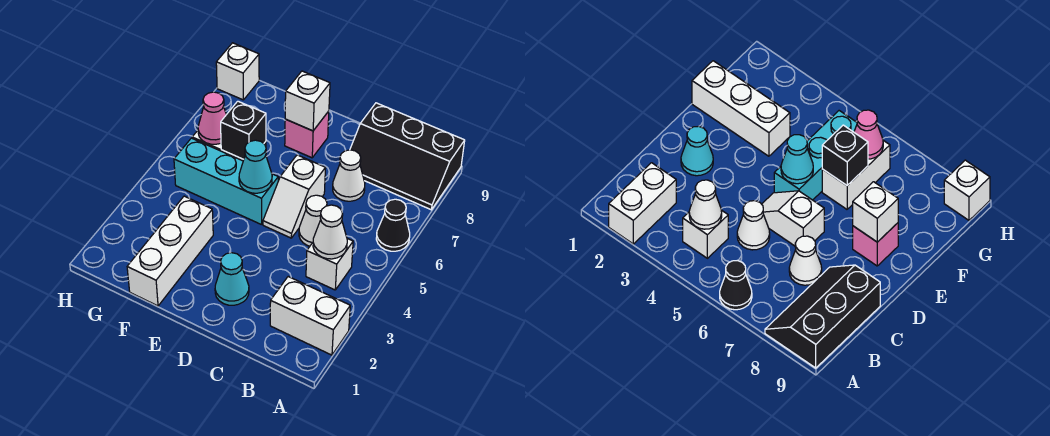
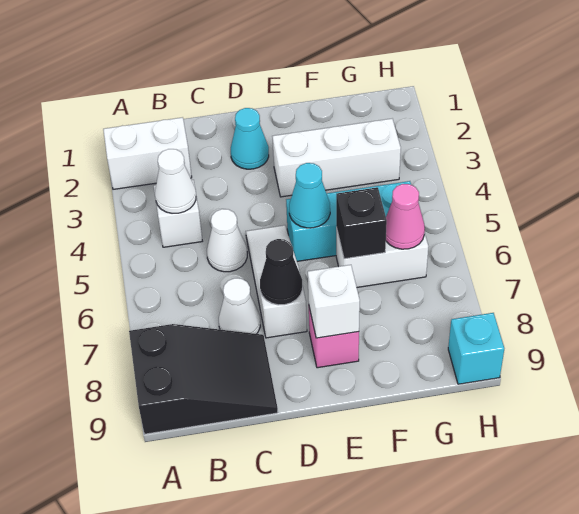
black cone A6 level 1 -> black cone D7 level 2
black slope A8:C9 level 1 top 9 -> black slope A8:C9 level 1 top A
white slope D5:D6 level 1 top 6 -> white slope D5:D7 level 1 top 7
white brick F1:F3 level 1 -> white brick E3:G3 level 1
white brick H9 level 1 -> cyan brick H9 level 1

